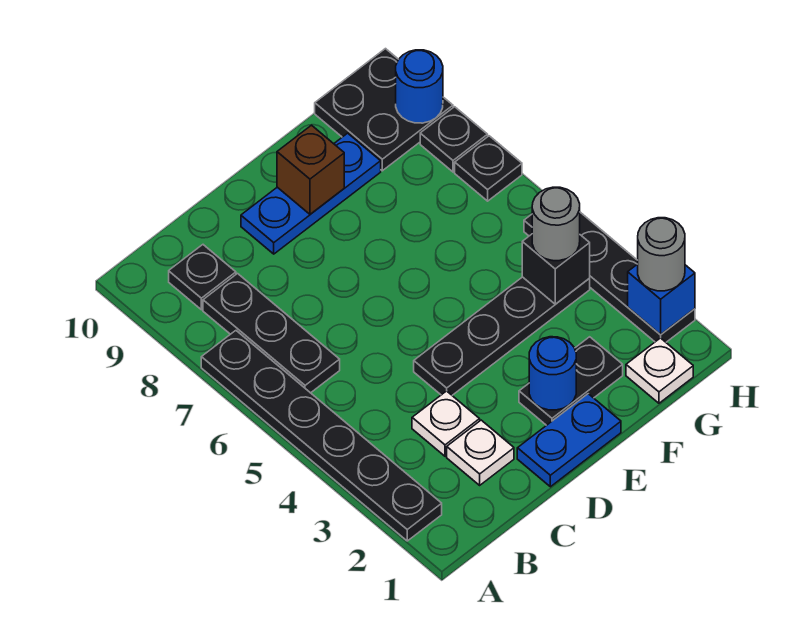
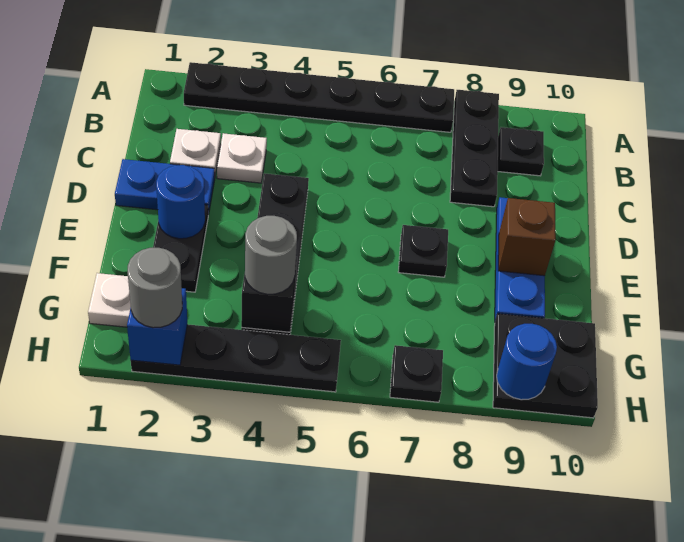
black plate B6:B8 level 1 -> black plate A8:C8 level 1
blue plate D1:E1 level 1 -> blue plate D1:D2 level 1
black plate H8 level 1 -> black plate E7 level 1

